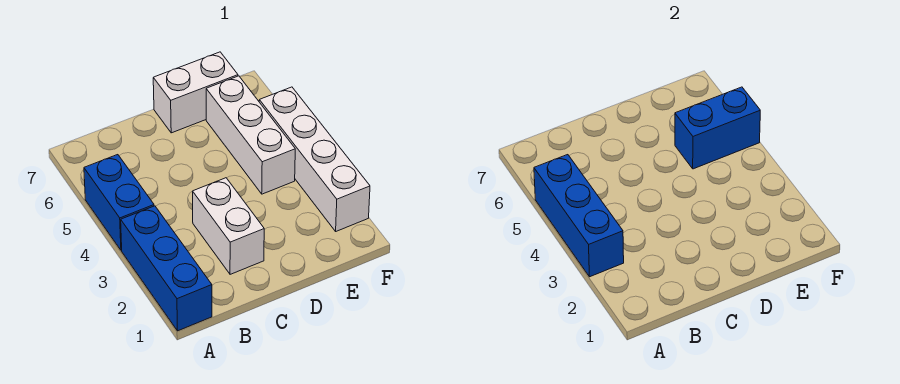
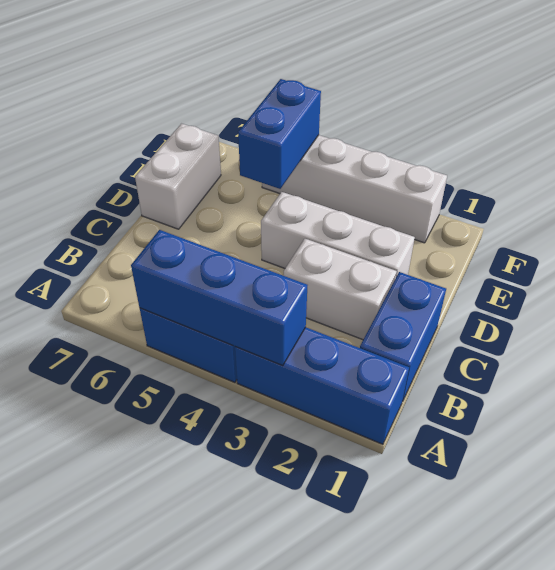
none -> blue brick B1:C1 level 1
white brick E4:E6 level 1 -> white brick D2:D4 level 1

